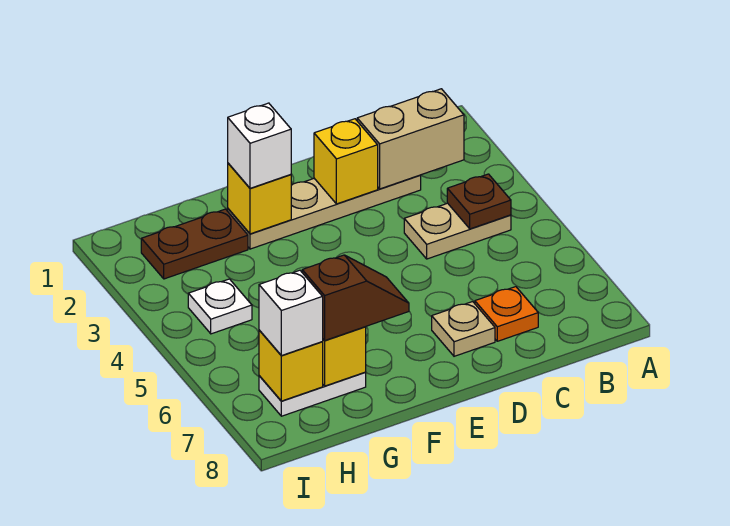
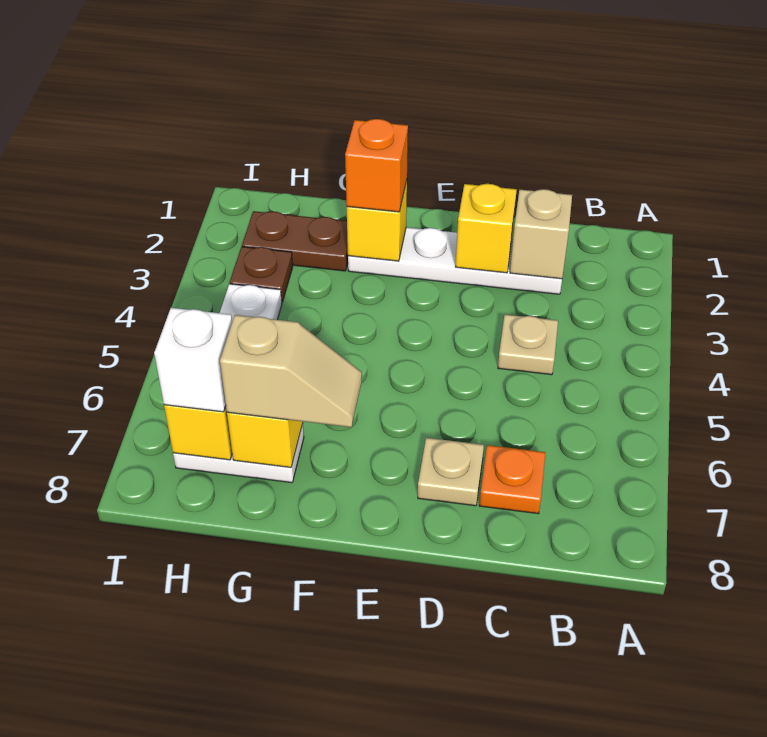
tan brick B2:C2 level 2 -> tan brick C2 level 2
tan plate B4:C4 level 1 -> tan plate C4 level 1
brown plate B4 level 2 -> brown plate H3 level 1
tan plate C2:F2 level 1 -> white plate C2:F2 level 1
white brick F2 level 3 -> orange brick F2 level 3
brown slope F7:G7 level 3 top G -> tan slope F7:G7 level 3 top G

